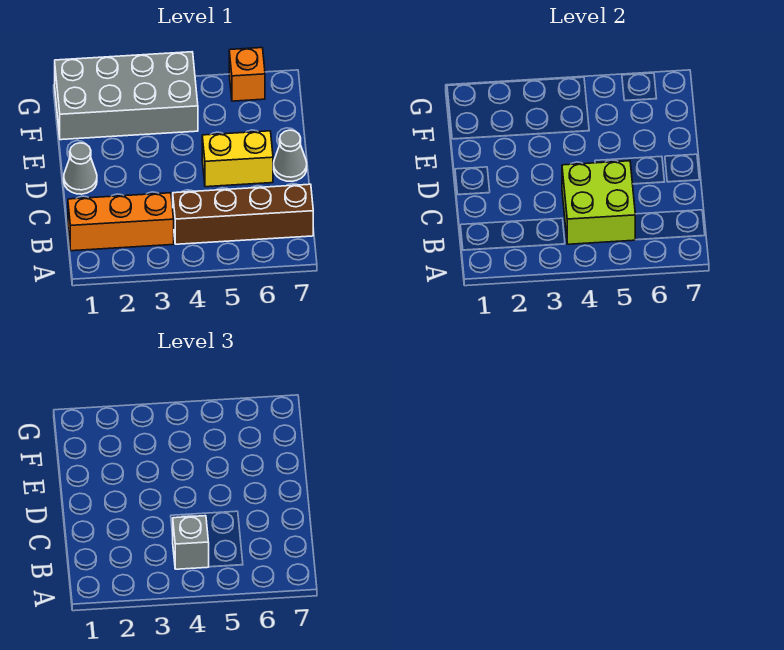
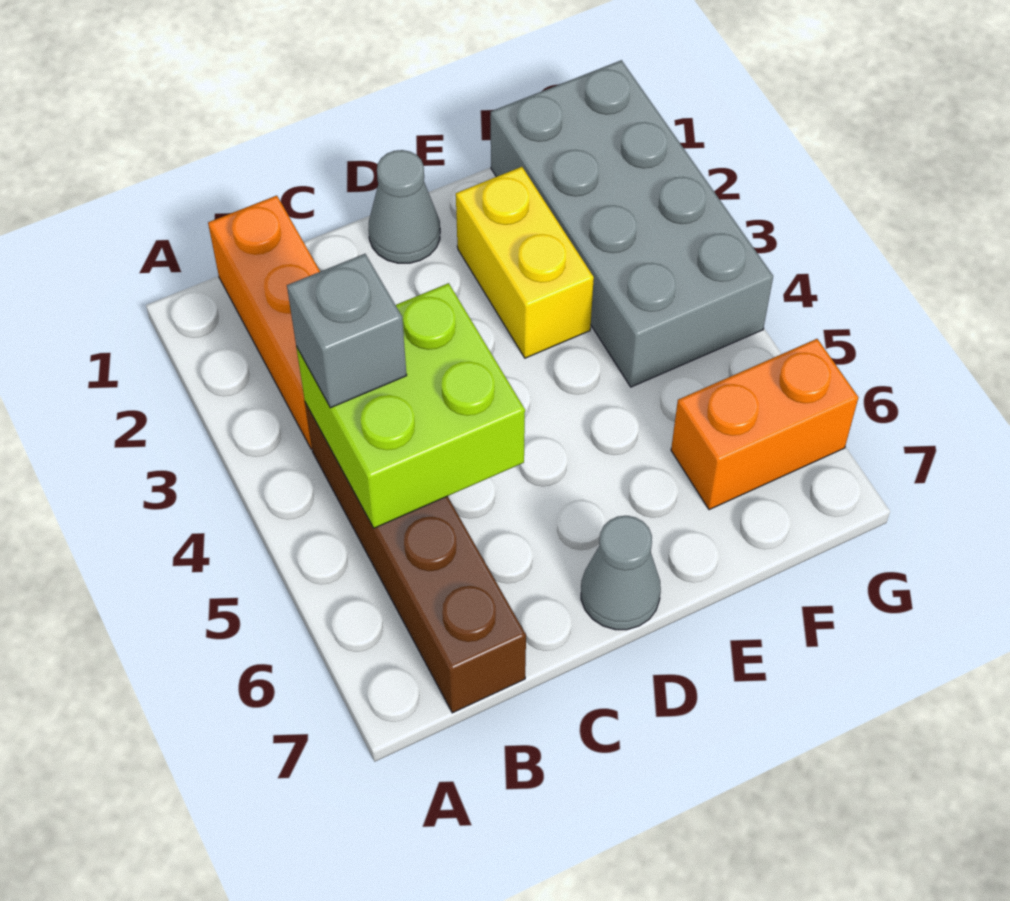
yellow brick D5:D6 level 1 -> yellow brick E2:E3 level 1
orange brick G6 level 1 -> orange brick F6:G6 level 1

